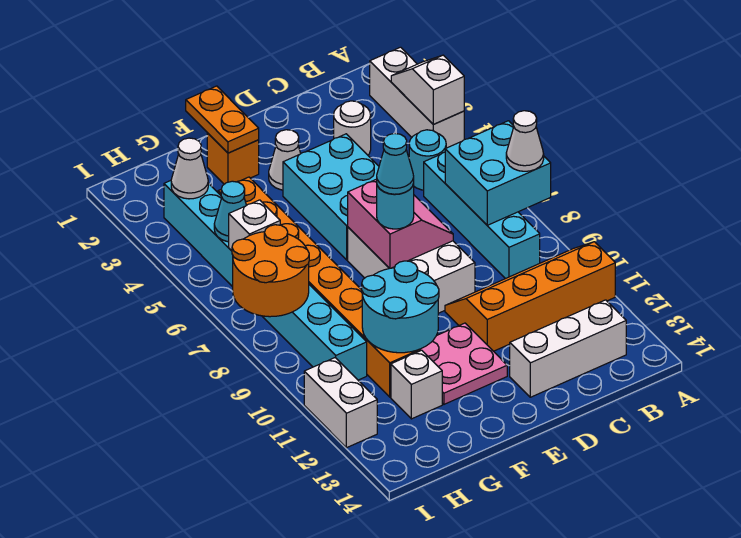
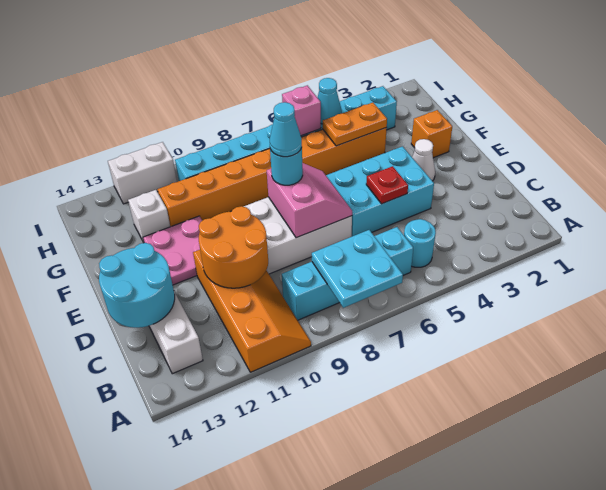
white brick A2:A4 level 1 -> none
white slope A3:A4 level 2 top 4 -> none
cyan brick A7:B8 level 2 -> cyan plate A7:B8 level 2
white cone A8 level 3 -> none
white round brick C3 level 1 -> none
none -> red plate D5 level 2
pink slope D7:E8 level 2 top E -> pink slope D7:E8 level 2 top 8
orange plate F1:F2 level 2 -> orange plate G4:G5 level 2
cyan round brick F10:G11 level 2 -> cyan round brick C13:D14 level 2
white cone H3 level 2 -> none
white brick H6 level 2 -> pink brick H6 level 2
orange round brick H7:I8 level 2 -> orange round brick C10:D11 level 2

